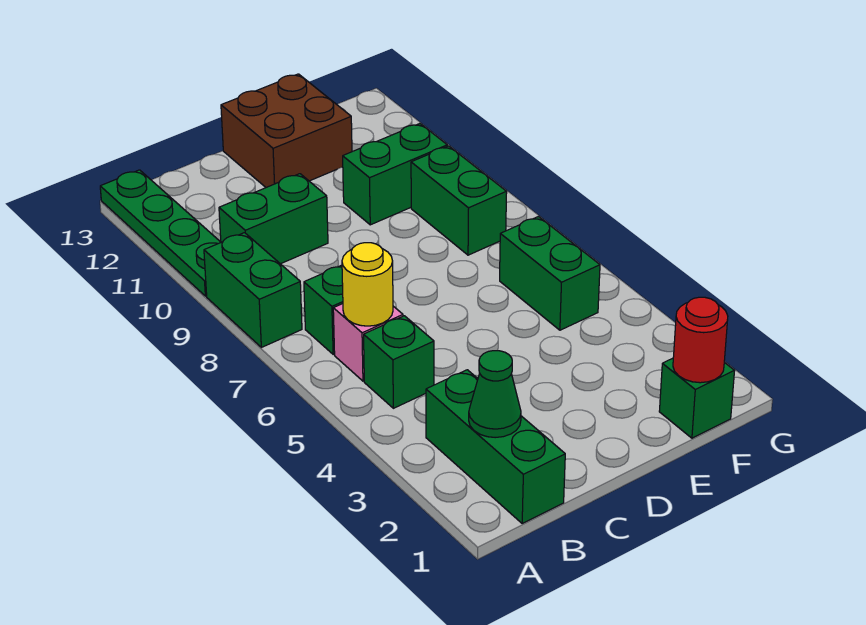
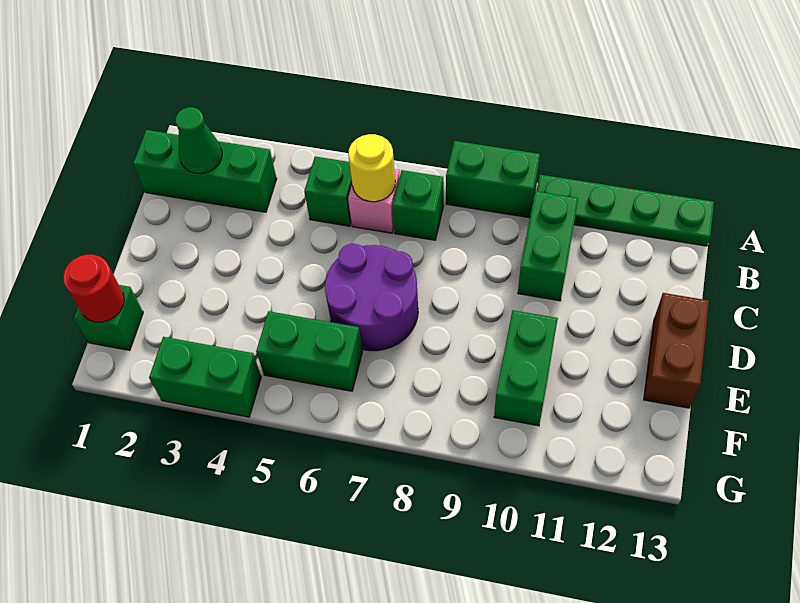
none -> purple round brick D6:E7 level 1
brown brick D12:E13 level 1 -> brown brick D13:E13 level 1
green brick F8:F9 level 1 -> green brick G3:G4 level 1

